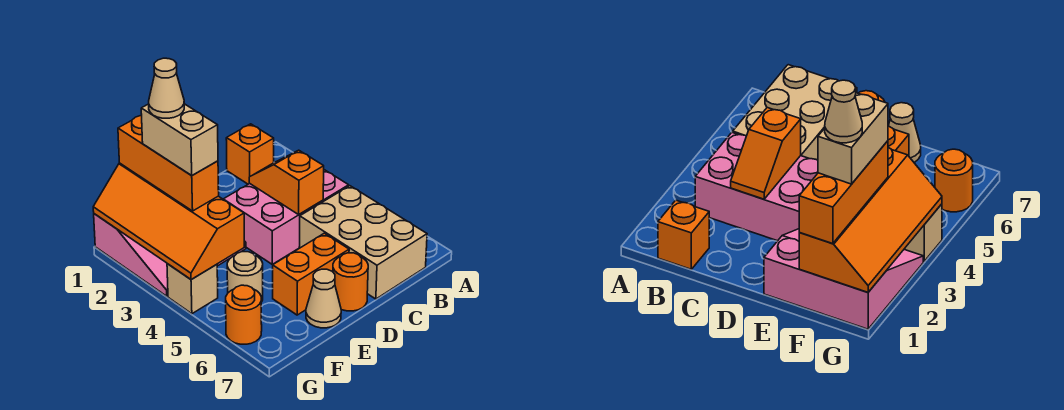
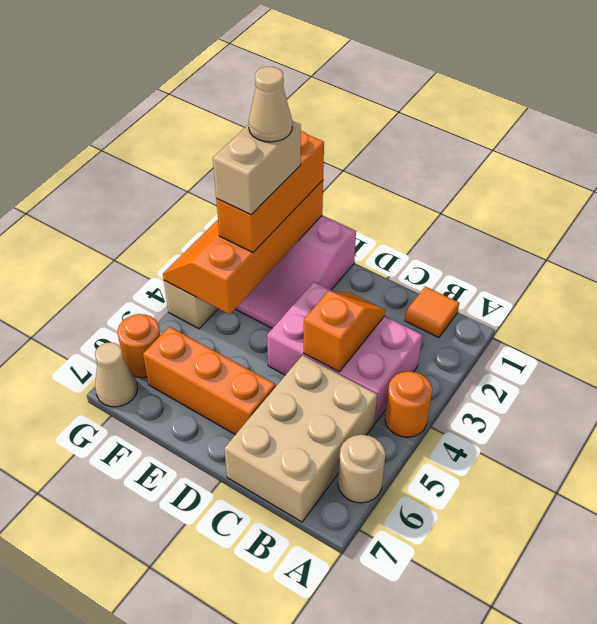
orange brick B1 level 1 -> orange tile B1 level 1
orange brick D6:E6 level 1 -> orange brick D6:F6 level 1
orange round brick D7 level 1 -> orange round brick A4 level 1
tan cone E7 level 1 -> tan cone G7 level 1
tan round brick F5 level 1 -> tan round brick A6 level 1

